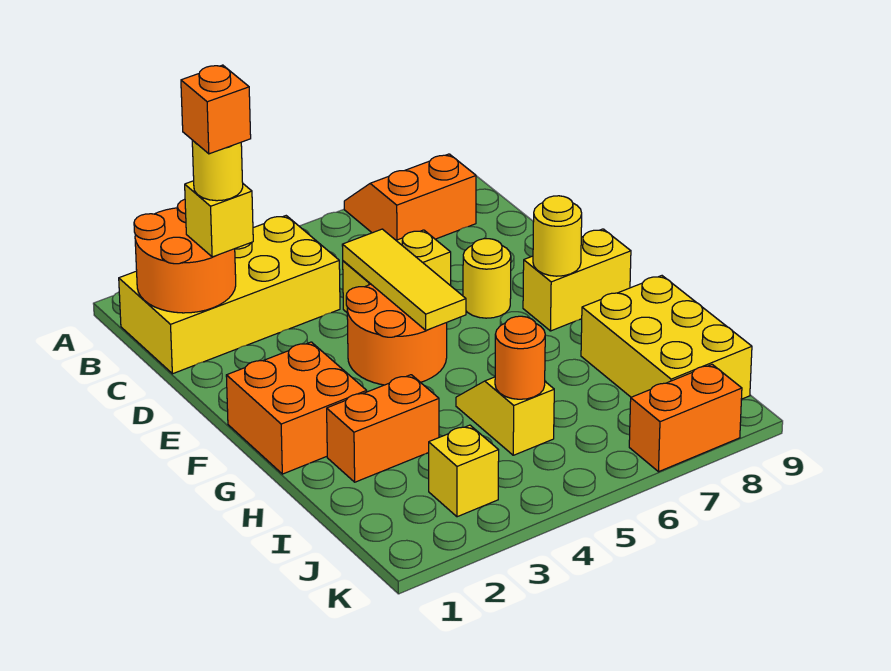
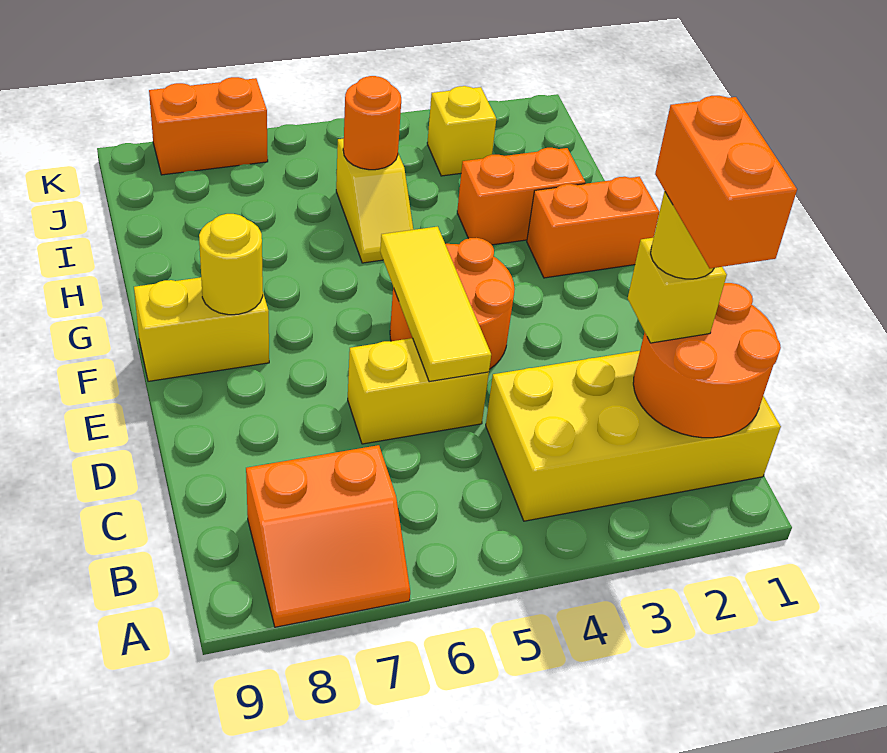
orange brick C2 level 5 -> orange brick B2:C2 level 5
yellow round brick E7 level 1 -> none
orange brick F1:G2 level 1 -> orange brick G1:G2 level 1
yellow brick H8:J9 level 1 -> none

